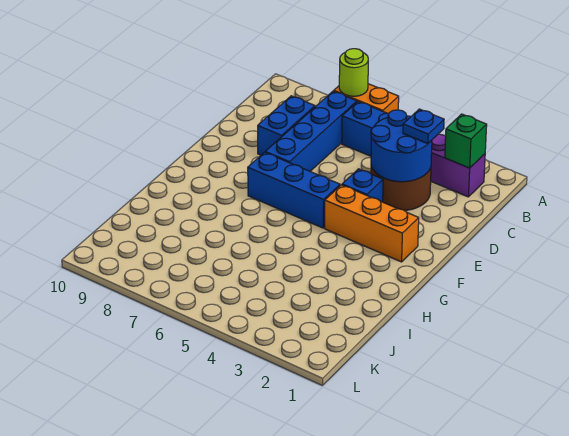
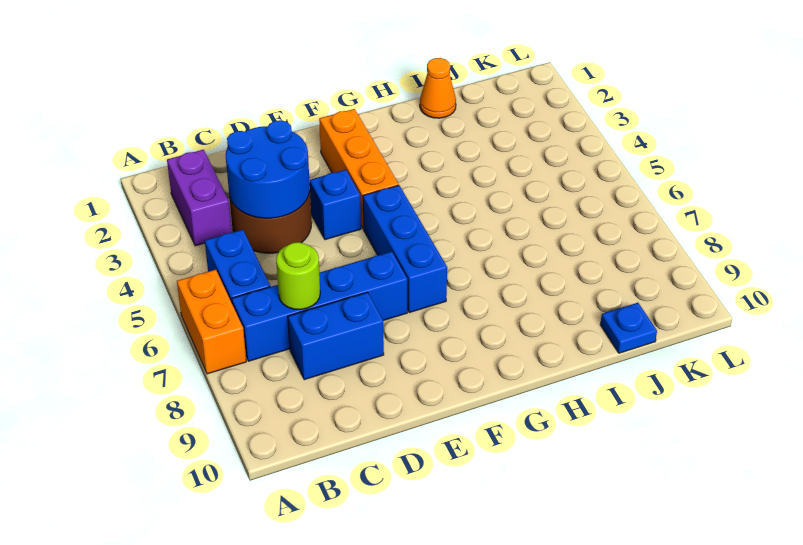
lime round brick A7 level 2 -> lime round brick C7 level 2
green brick B2 level 2 -> none
blue plate C3 level 3 -> blue plate J10 level 1
none -> orange cone I1 level 1

